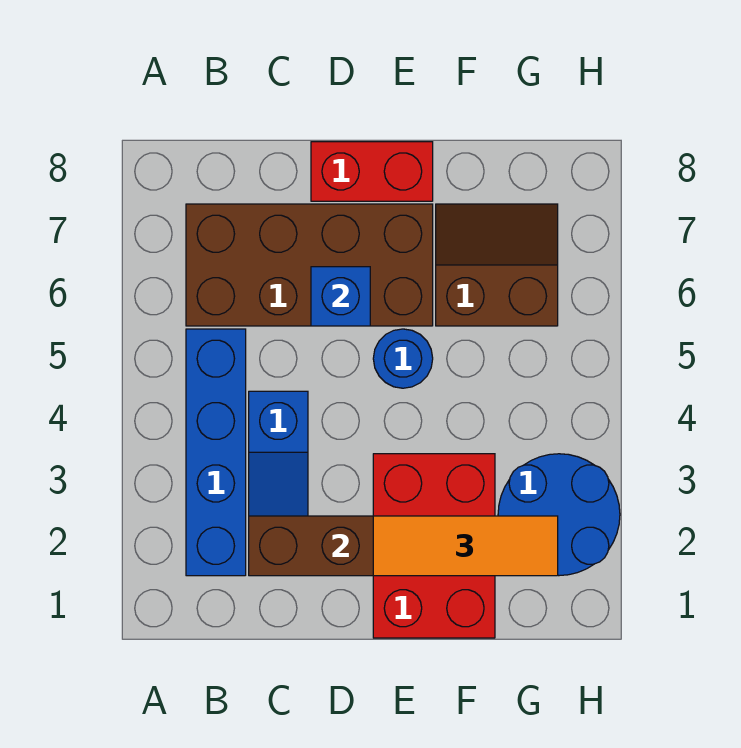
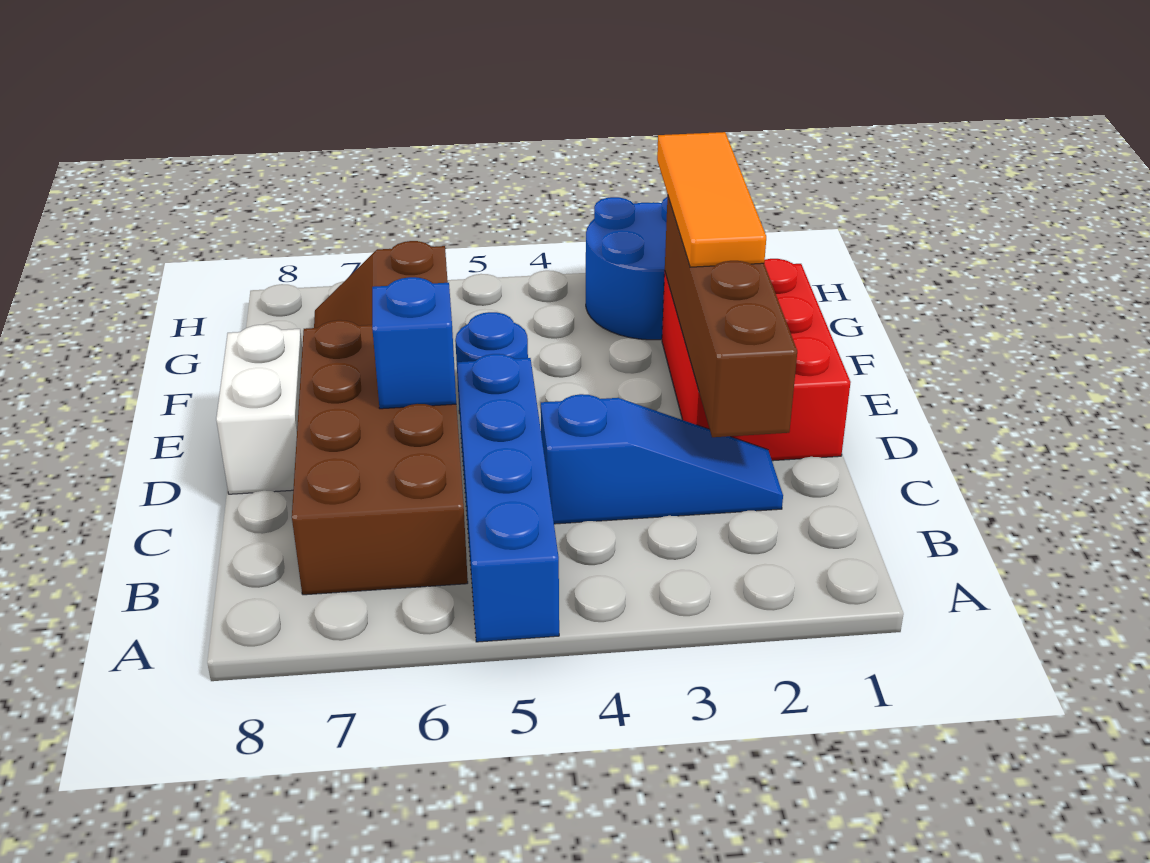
blue brick B2:B5 level 1 -> blue brick A5:D5 level 1
red brick D8:E8 level 1 -> white brick D8:E8 level 1
red brick E1:F3 level 1 -> red brick D1:F2 level 1

